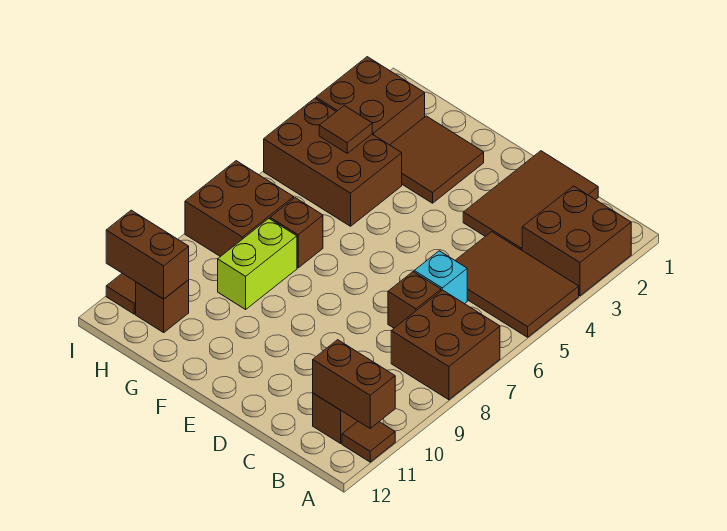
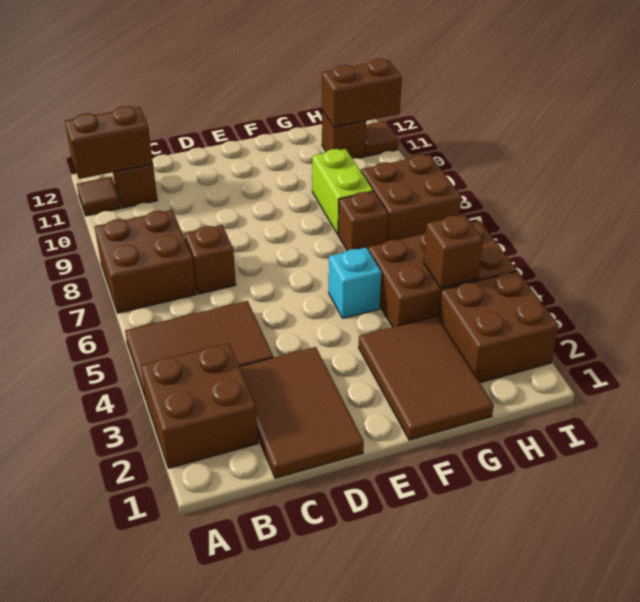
cyan brick C6 level 1 -> cyan brick F5 level 1
brown tile F2:G3 level 1 -> brown tile F1:G3 level 1
brown tile H4 level 2 -> brown brick H4 level 2

